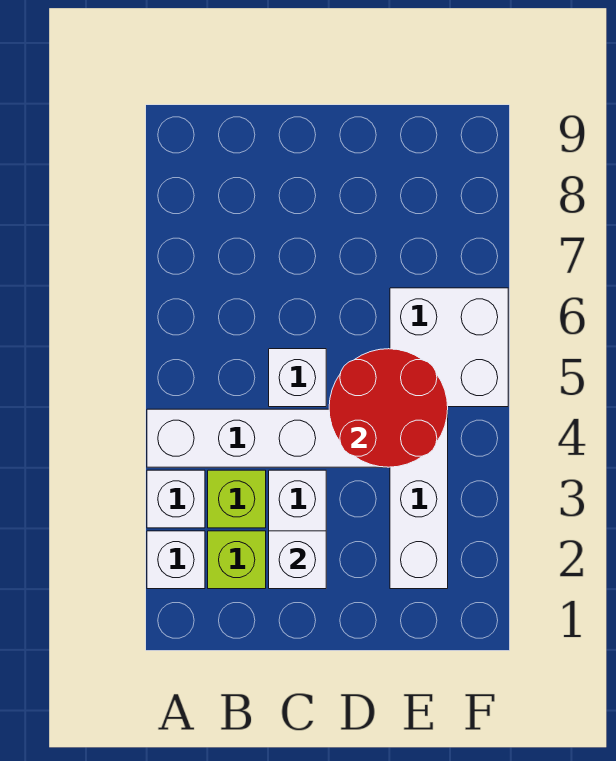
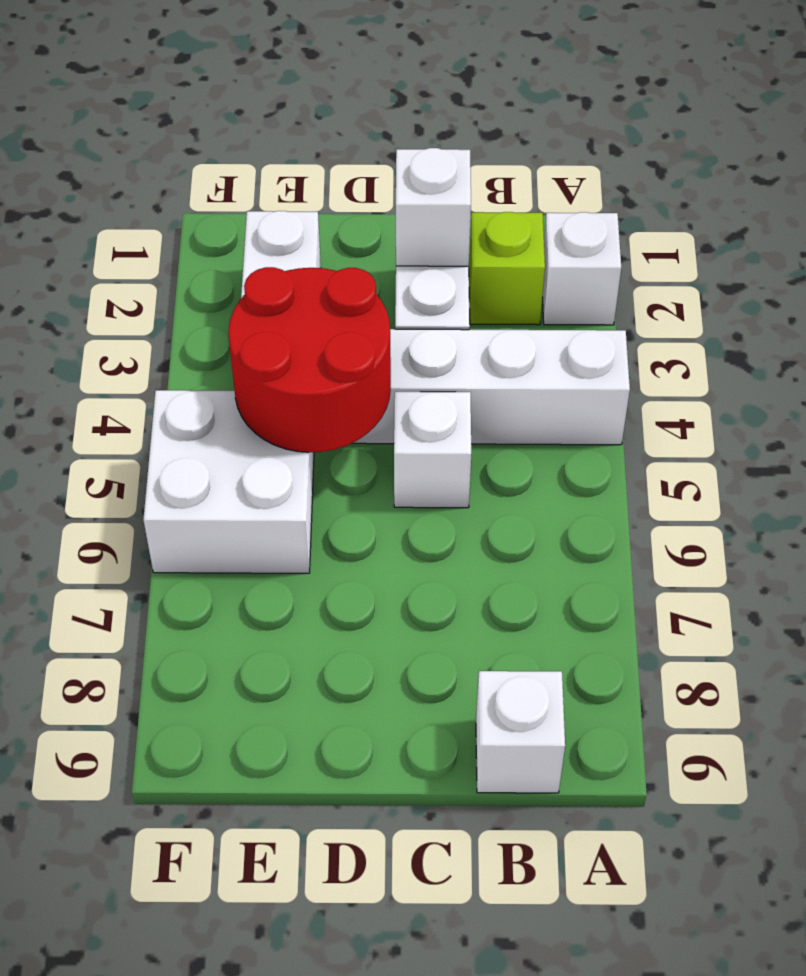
white brick A3 level 1 -> white brick B9 level 1
lime brick B3 level 1 -> none

